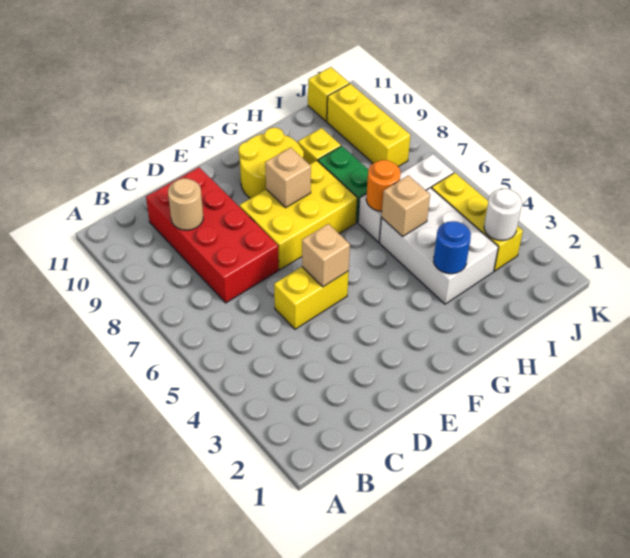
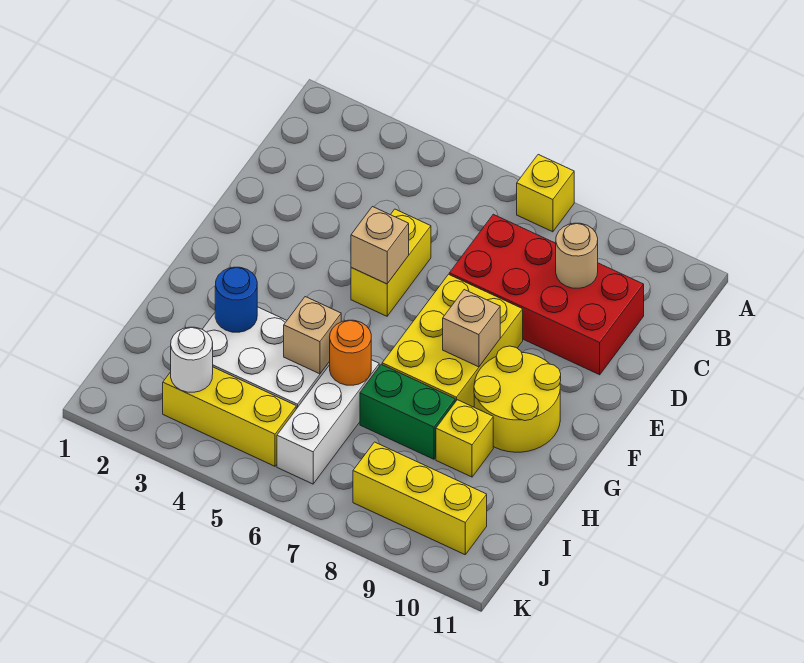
yellow brick J11 level 1 -> yellow brick A7 level 1

